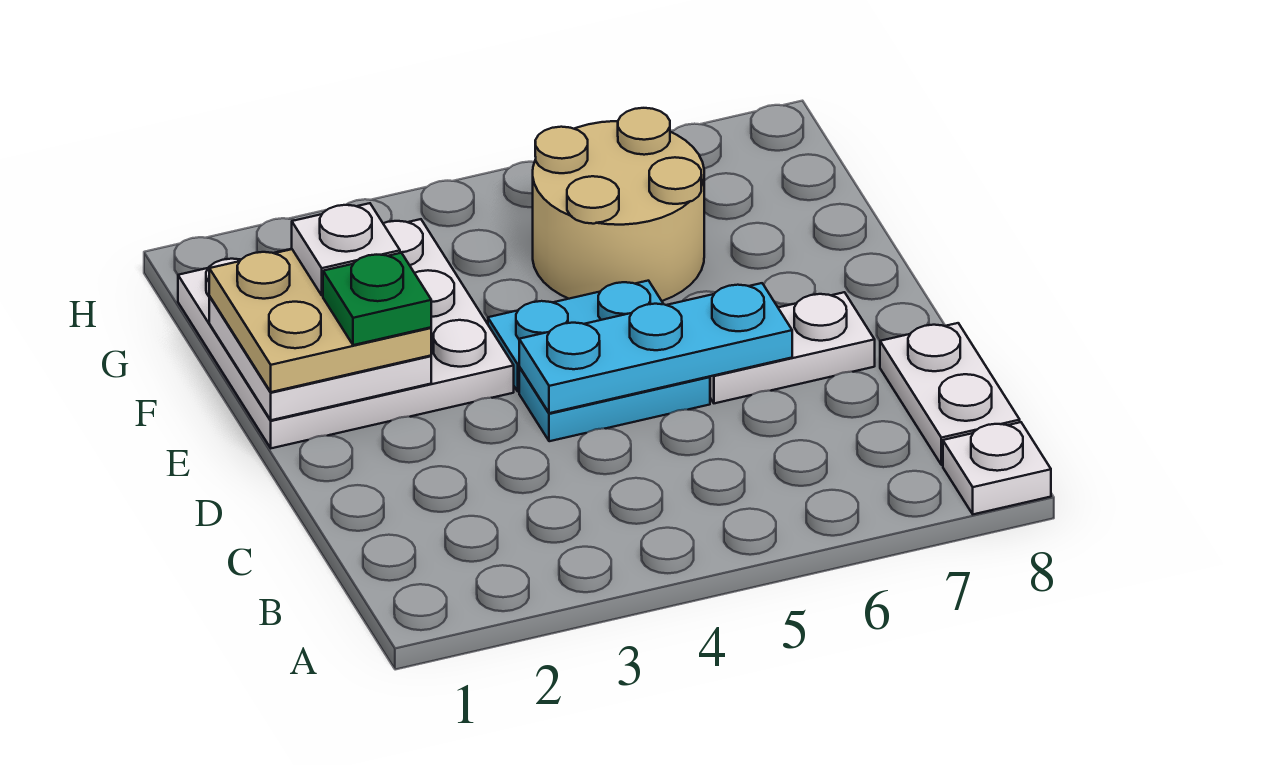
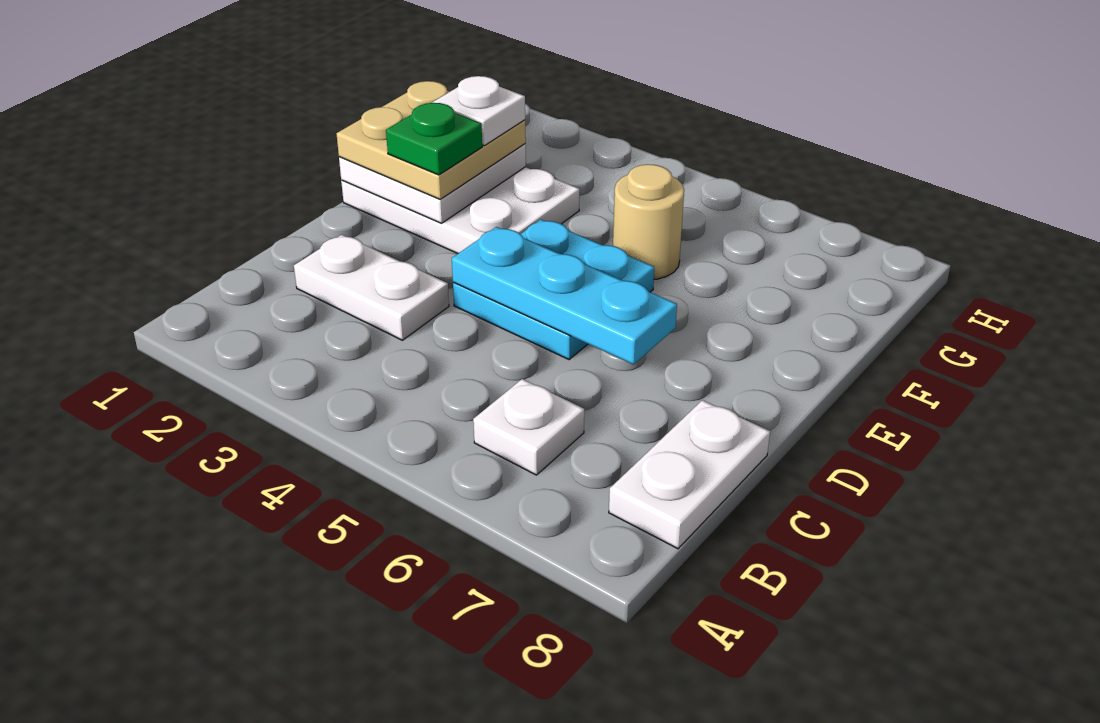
white plate A8 level 1 -> white plate B6 level 1
white plate D6:D7 level 1 -> white plate C2:C3 level 1
white plate E1:G3 level 1 -> white plate E1:F3 level 1
tan round brick F5:G6 level 1 -> tan round brick F5 level 1

